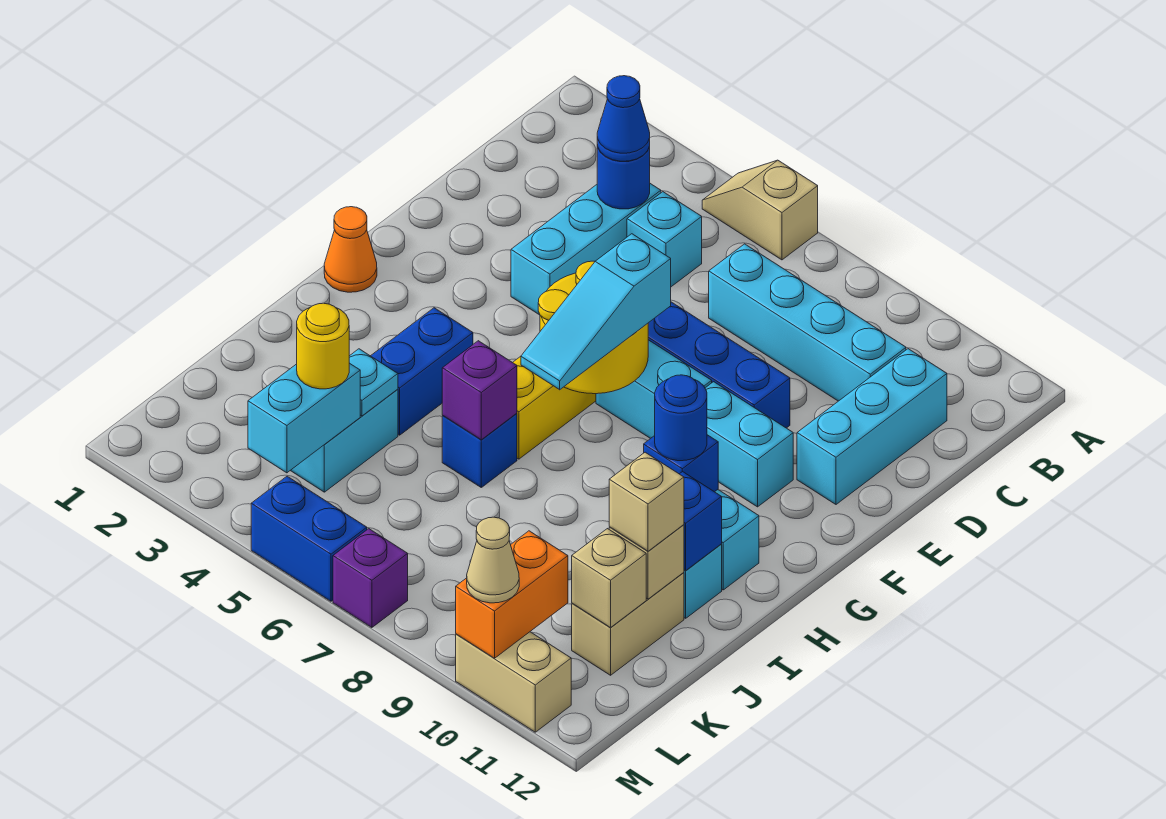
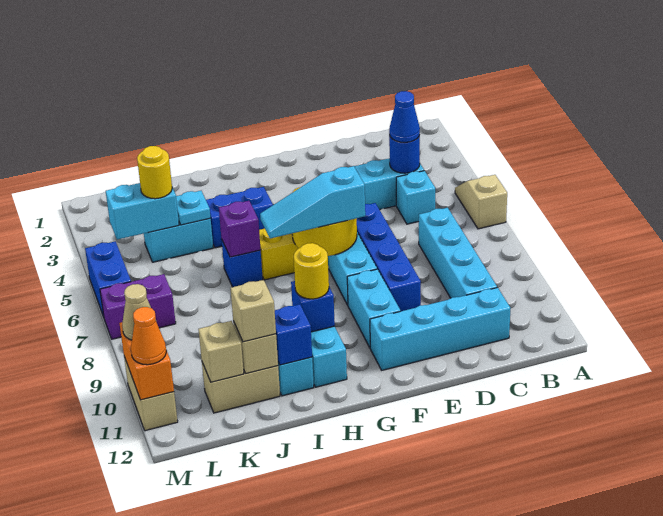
cyan brick C11:E11 level 1 -> cyan brick C11:F11 level 1
orange cone G1 level 1 -> orange cone M11 level 3
blue round brick H10 level 3 -> yellow round brick H10 level 3
orange brick L10:M10 level 2 -> orange brick M10:M11 level 2
purple brick M7 level 1 -> purple brick L7:M7 level 1

